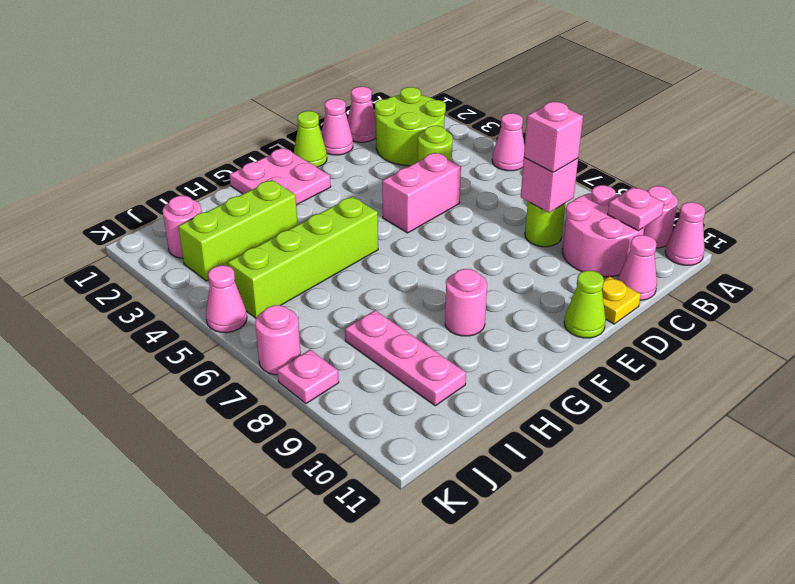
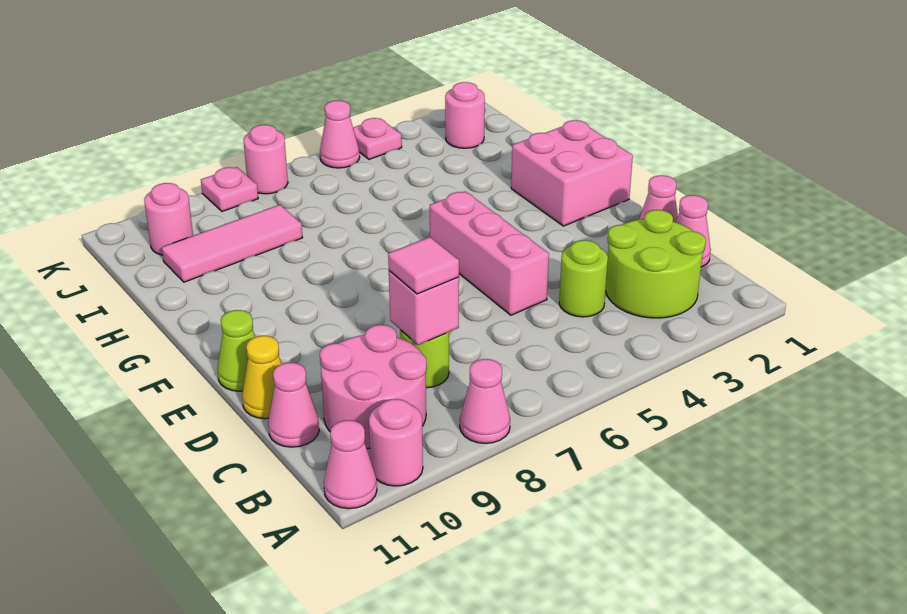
pink cone A5 level 1 -> pink cone A8 level 1
pink plate B10 level 2 -> pink plate K4 level 1
pink brick C8 level 3 -> pink tile C8 level 3
pink brick D5:E5 level 1 -> pink brick D5:F5 level 1
yellow plate D11 level 1 -> yellow cone D11 level 1
lime cone E1 level 1 -> none
pink plate F1:G2 level 1 -> pink brick F1:G2 level 1
lime brick G5:J5 level 1 -> none
pink round brick G9 level 1 -> pink round brick J10 level 1
lime brick H3:J3 level 1 -> none
pink plate I8:I10 level 1 -> pink tile I8:I10 level 1

